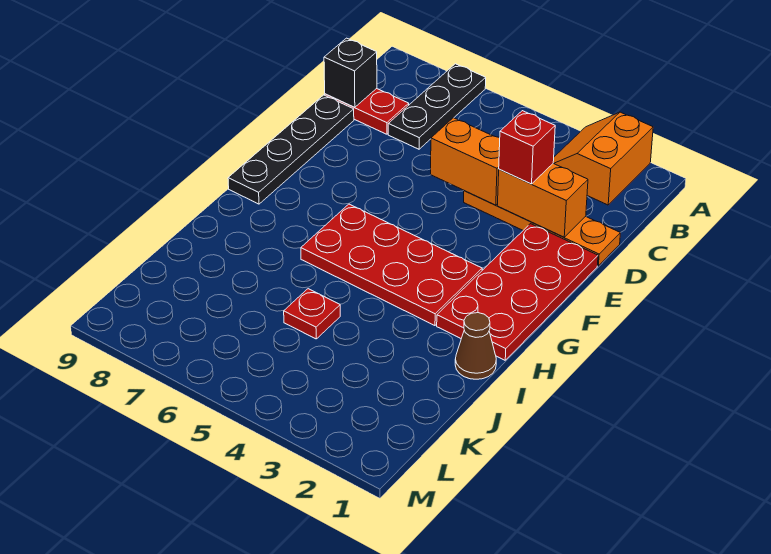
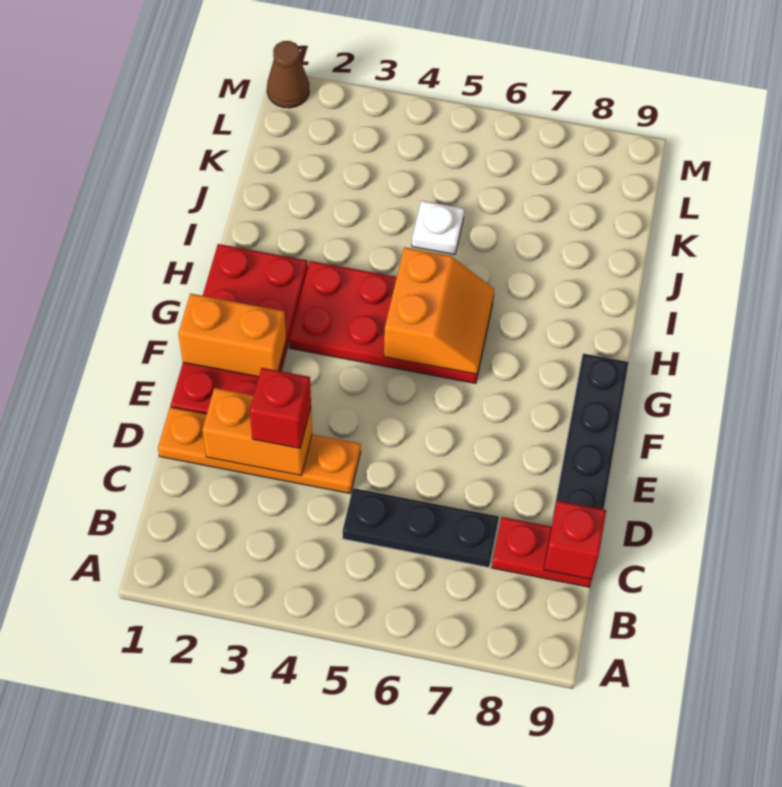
orange slope A2:B3 level 1 top 2 -> orange slope G5:H6 level 2 top 5
black plate A7:C7 level 1 -> black plate C5:C7 level 1
black brick C9 level 2 -> red brick C9 level 2
orange brick D4:D5 level 2 -> orange brick F1:F2 level 2
brown cone I1 level 1 -> brown cone M1 level 1
red plate J5 level 1 -> white plate J5 level 1

